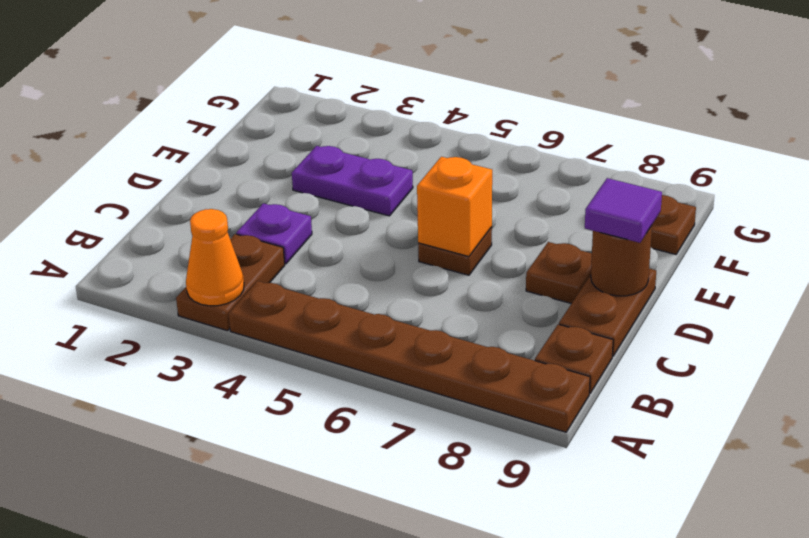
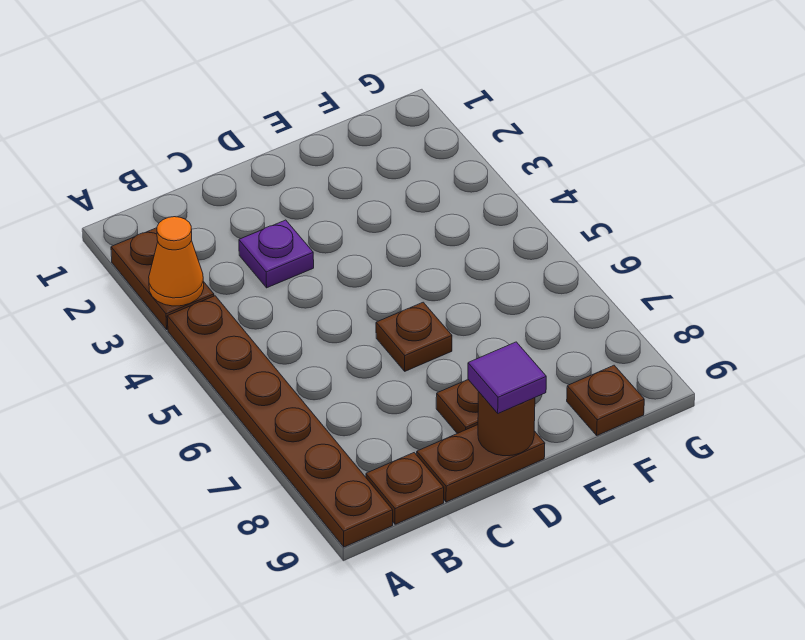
brown plate A3:B3 level 1 -> brown plate A2:A3 level 1
orange brick D6 level 2 -> none
purple plate E3:E4 level 1 -> none

